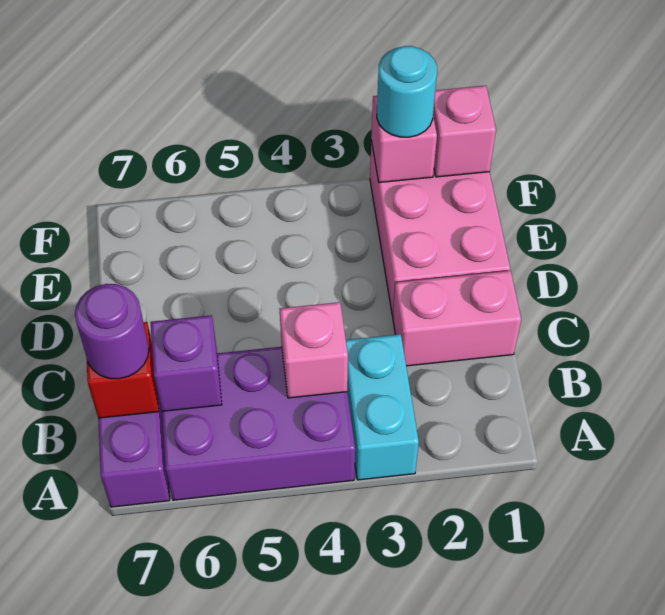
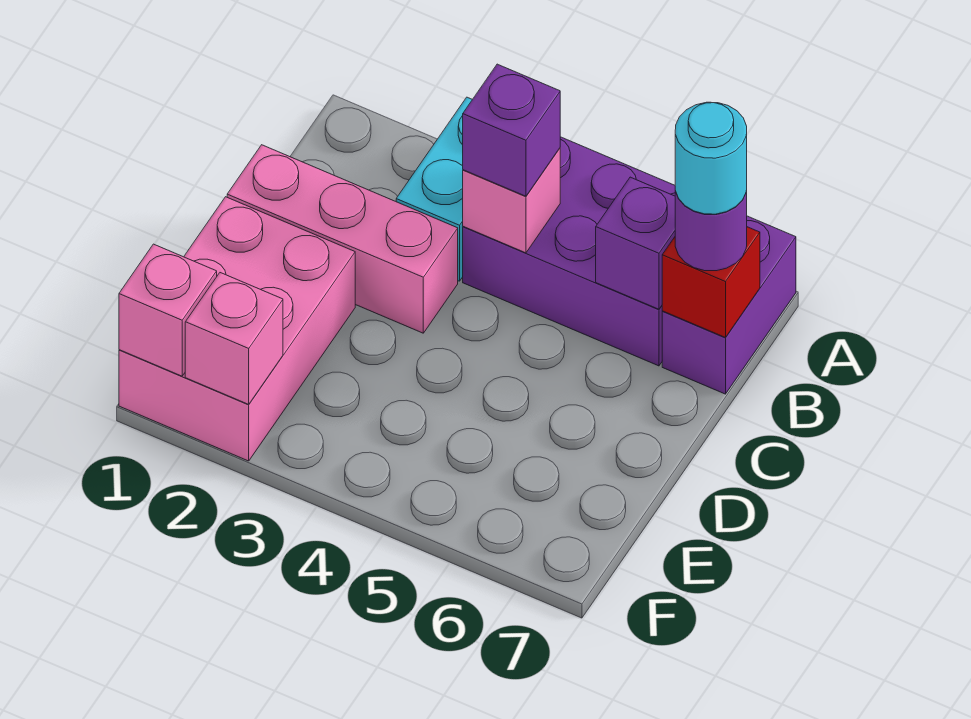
none -> purple brick B4 level 3
pink brick C1:C2 level 1 -> pink brick C1:C3 level 1
cyan round brick F2 level 3 -> cyan round brick B7 level 4

